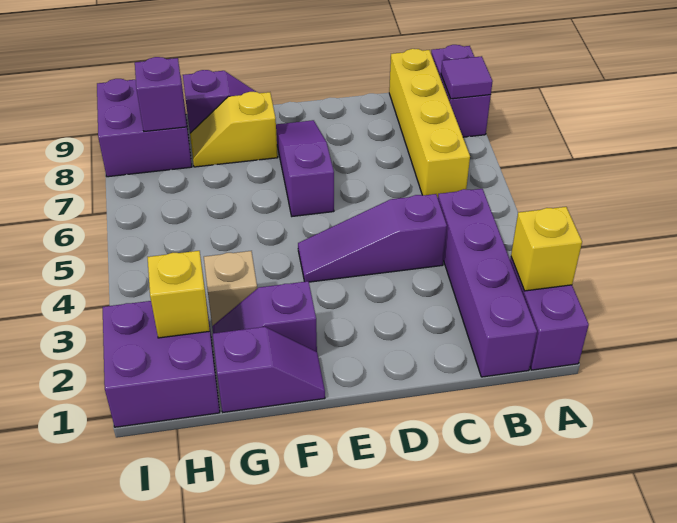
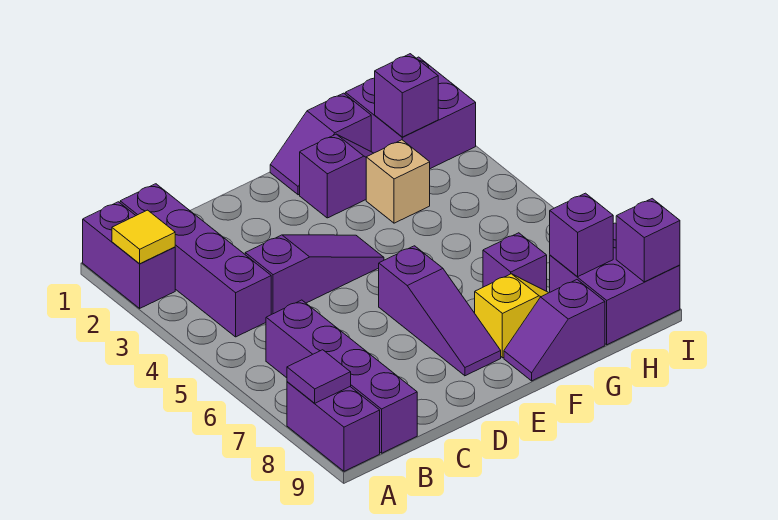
yellow brick A2 level 2 -> yellow tile A2 level 2
yellow brick B6:B9 level 1 -> purple brick B6:B9 level 1
none -> purple brick G7 level 1
yellow brick H2 level 2 -> purple brick H2 level 2
none -> purple brick I9 level 2

